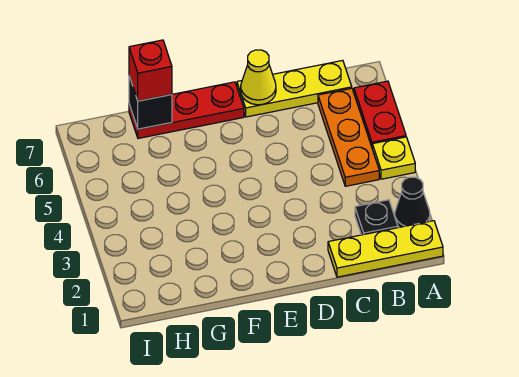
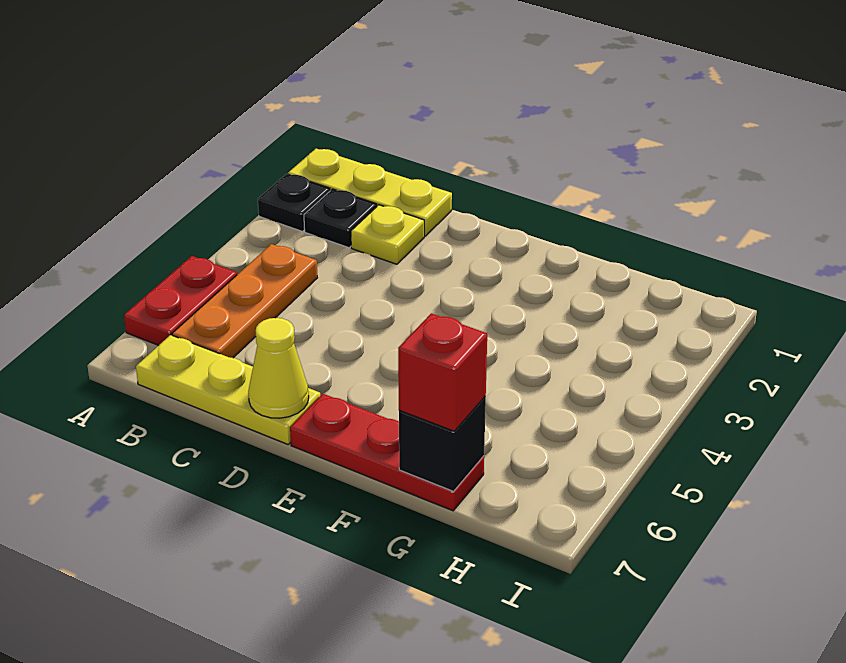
black cone A2 level 1 -> black plate A2 level 1
yellow plate A4 level 1 -> yellow plate C2 level 1

